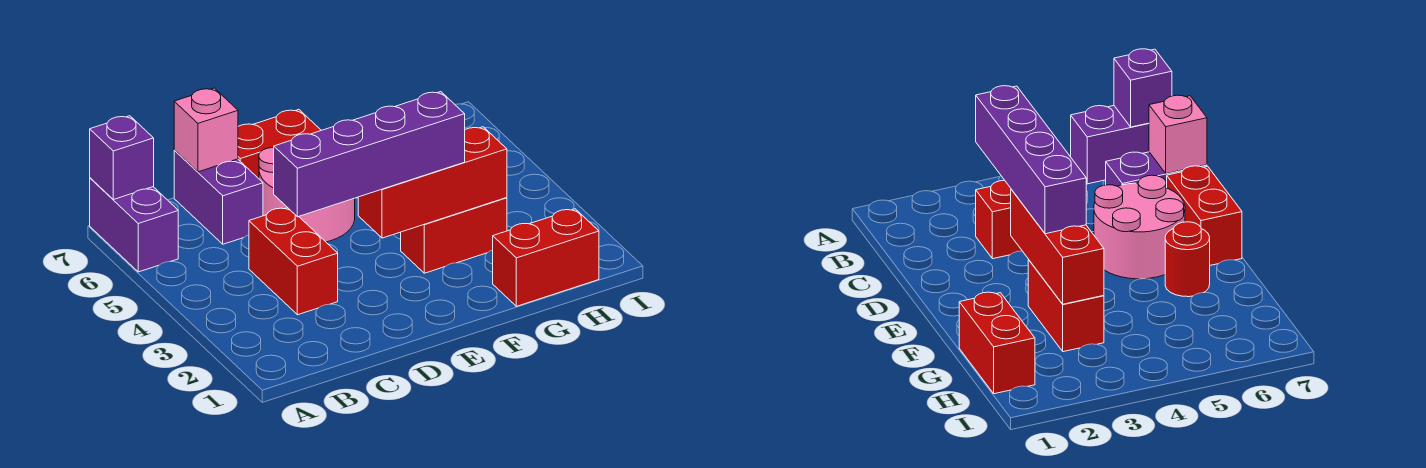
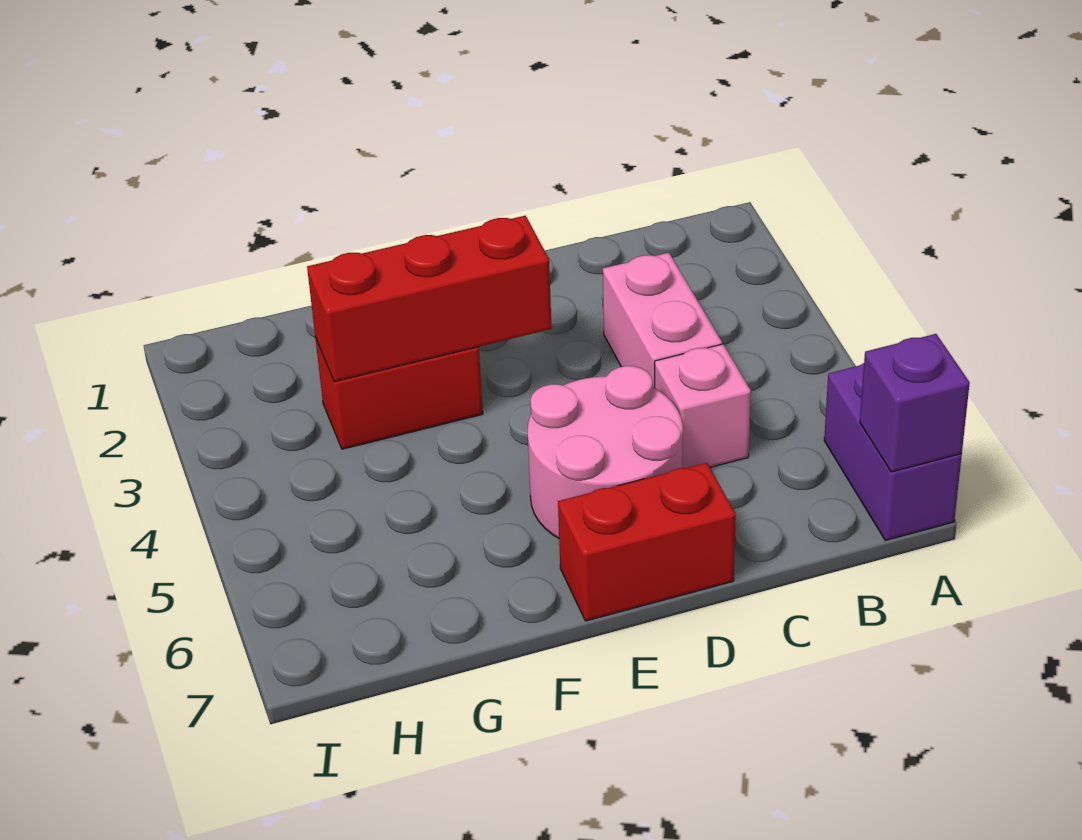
red brick C3:C4 level 1 -> pink brick C3:C4 level 1
purple brick C3:F3 level 3 -> none
purple brick C6:C7 level 1 -> none
pink brick C7 level 2 -> pink brick C5 level 1
red round brick F6 level 1 -> none
red brick G1:H1 level 1 -> none

